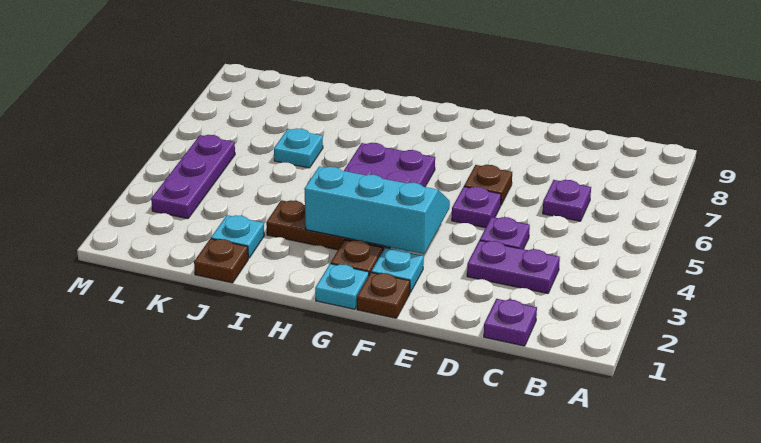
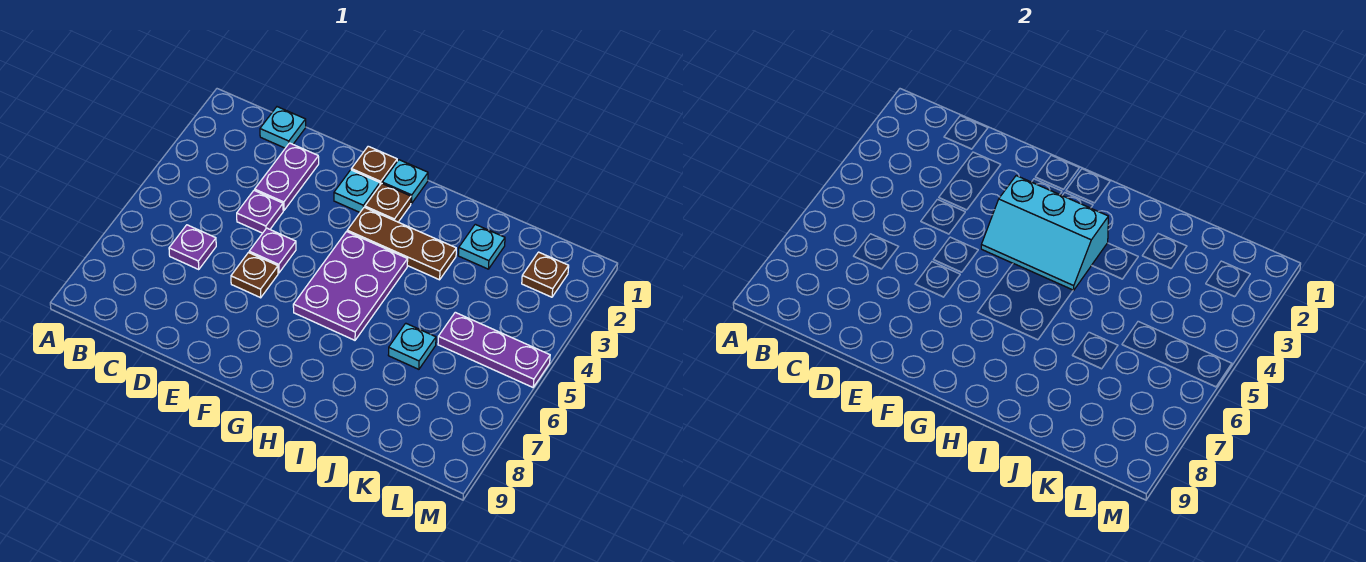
purple plate C1 level 1 -> cyan plate C1 level 1
purple plate C3:D3 level 1 -> purple plate D2:D3 level 1
brown plate J1 level 1 -> brown plate L2 level 1
purple plate L3:L5 level 1 -> purple plate K5:M5 level 1

